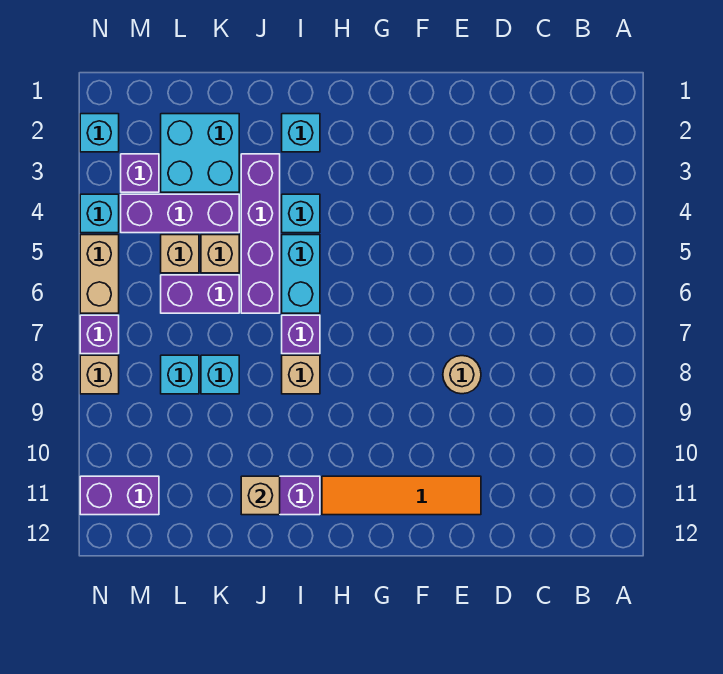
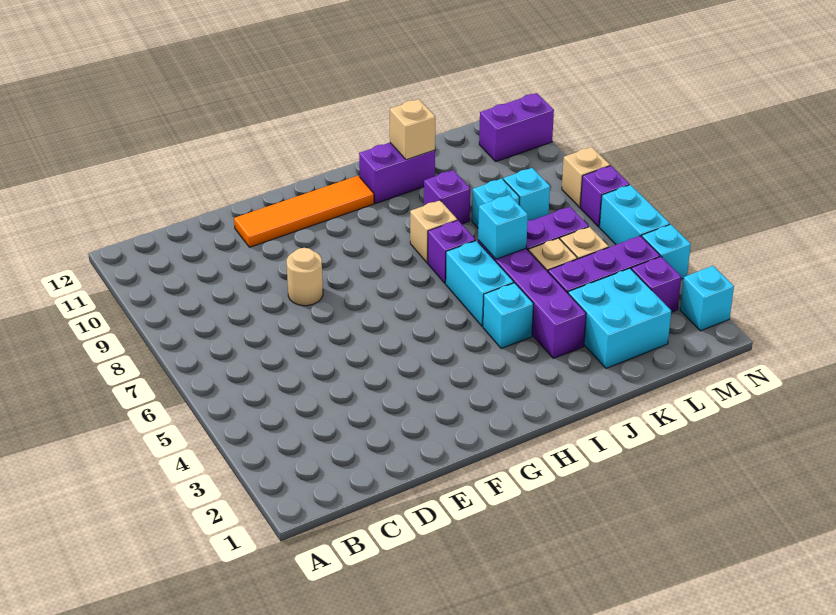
cyan brick I2 level 1 -> cyan brick J6 level 2
none -> purple brick J9 level 1
tan brick N5:N6 level 1 -> cyan brick N5:N6 level 1

